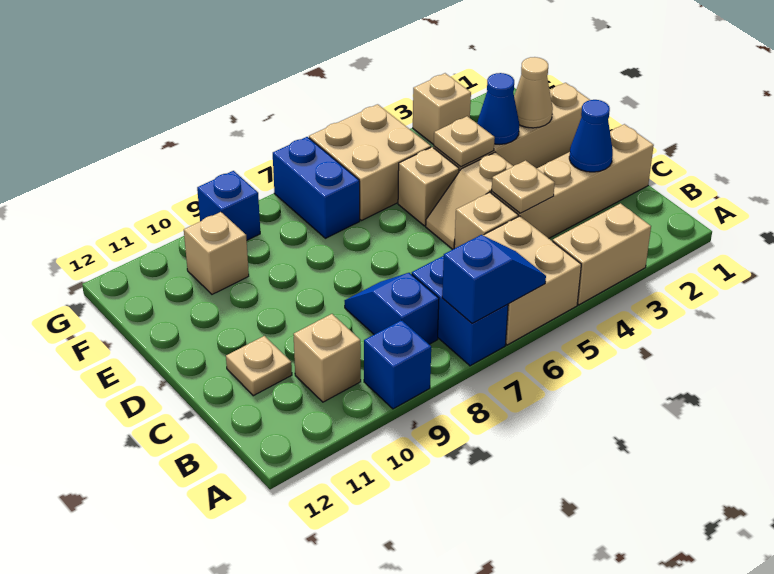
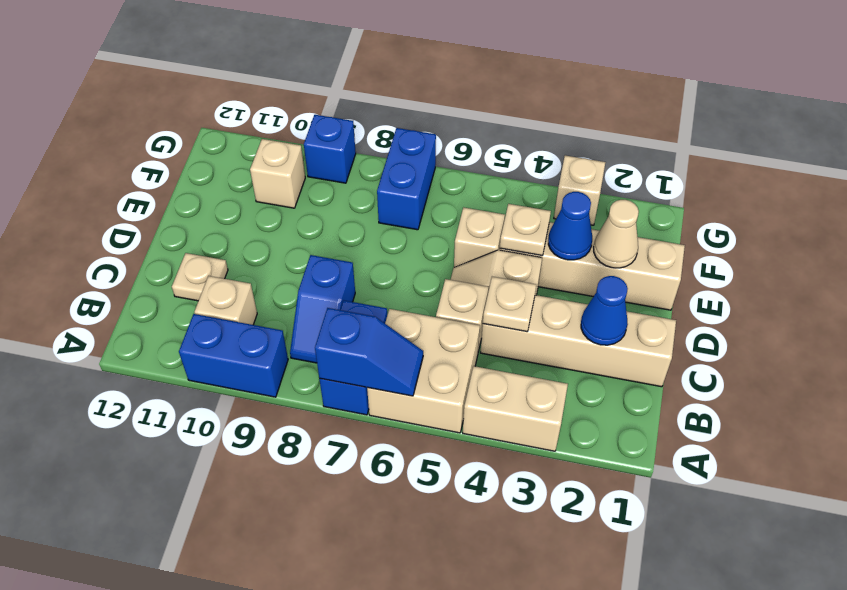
blue brick A9 level 1 -> blue brick A9:A10 level 1
blue slope B8:C8 level 1 top B -> blue slope B8:C8 level 1 top C
tan brick F5:G6 level 1 -> none

